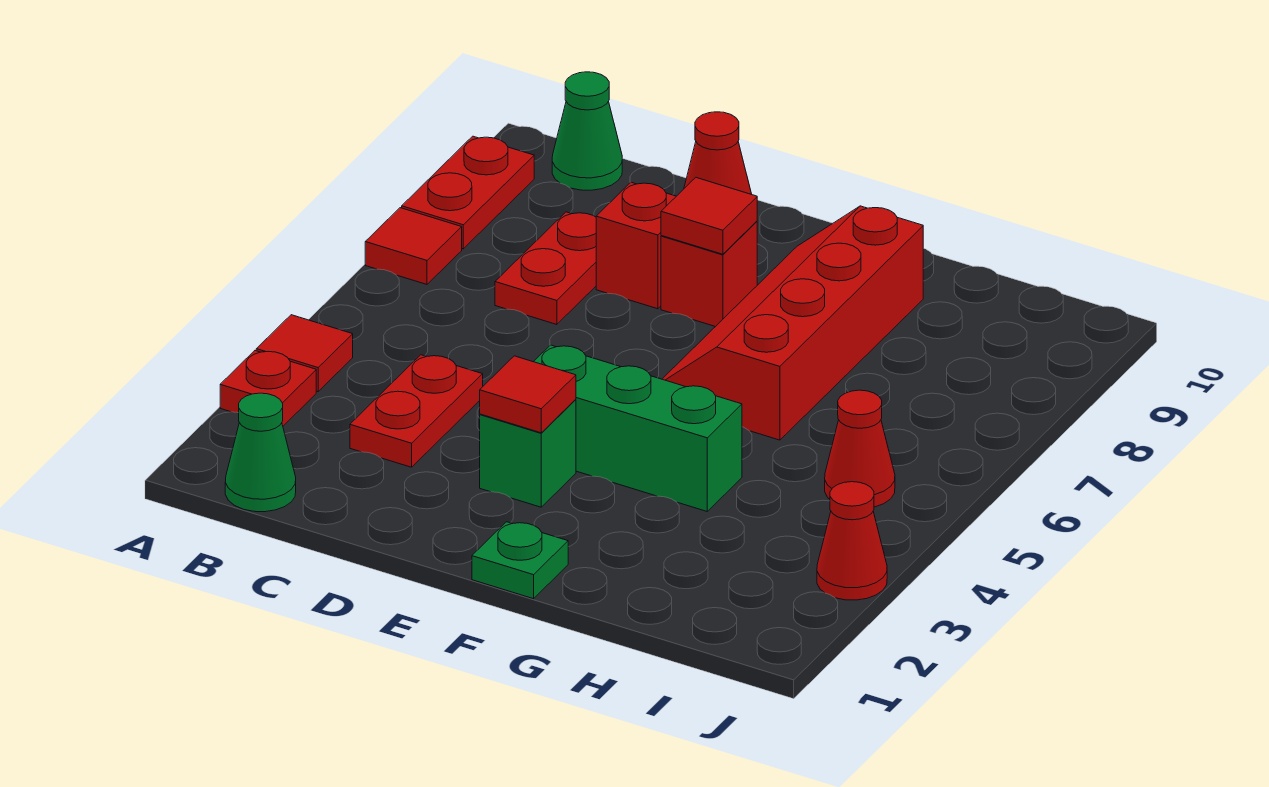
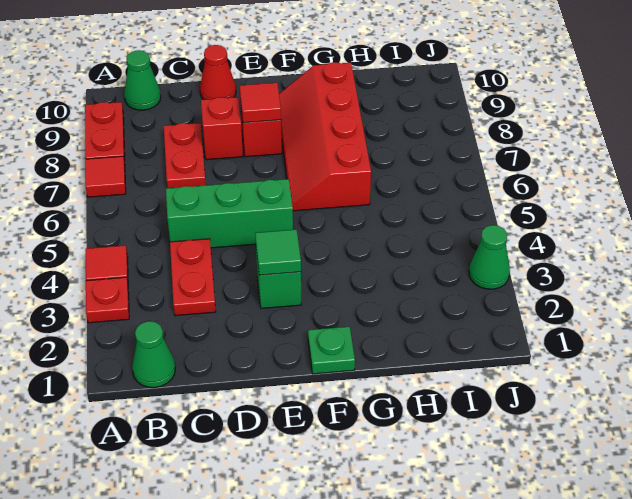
red tile E3 level 2 -> green tile E3 level 2
green brick E4:G4 level 1 -> green brick C5:E5 level 1
red cone I5 level 1 -> none
red cone J3 level 1 -> green cone J3 level 1

